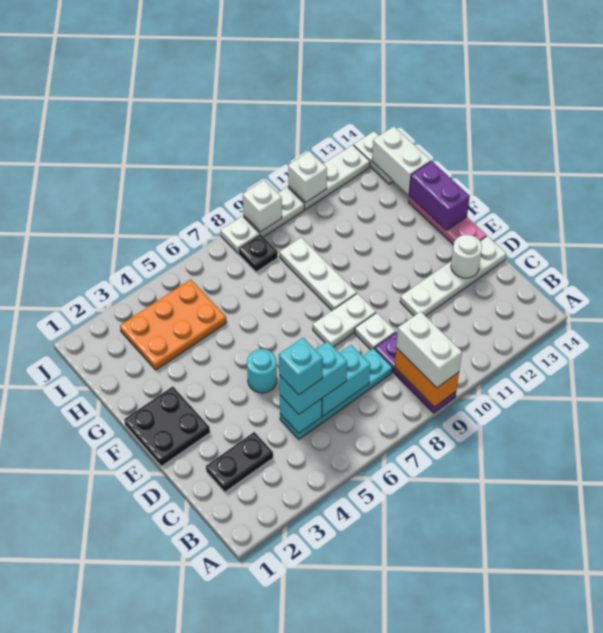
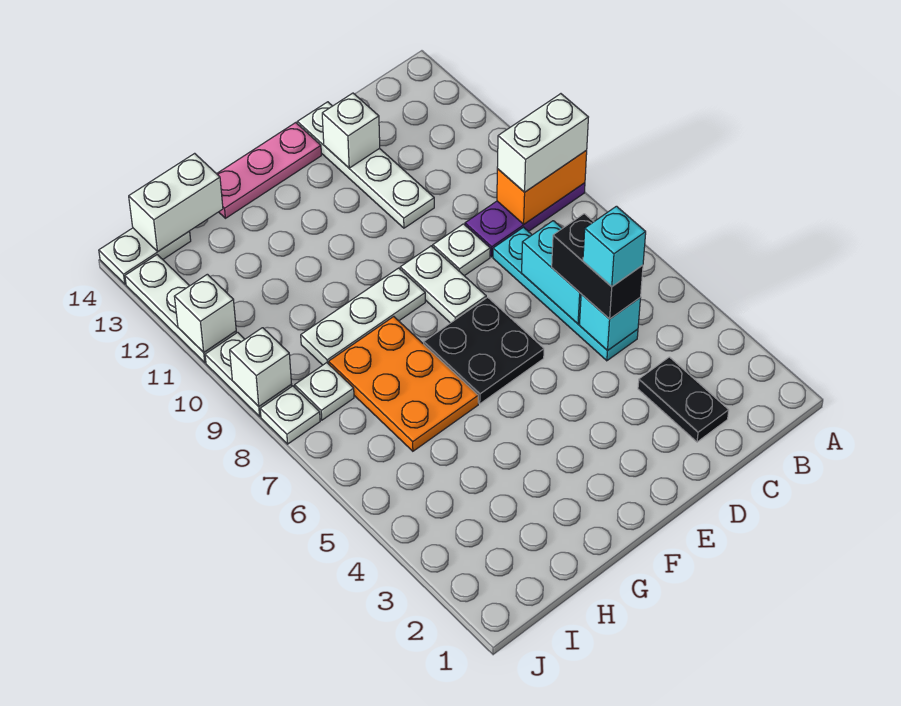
cyan brick C5:C6 level 3 -> black brick C5:C6 level 3
white round brick D13 level 2 -> white brick D13 level 2
black plate E1:F2 level 1 -> black plate E6:F7 level 1
cyan round brick E5 level 1 -> none
purple brick F14:G14 level 2 -> none
orange plate H3:I5 level 1 -> orange plate G6:H8 level 1
black plate I8 level 1 -> white plate I8 level 1

